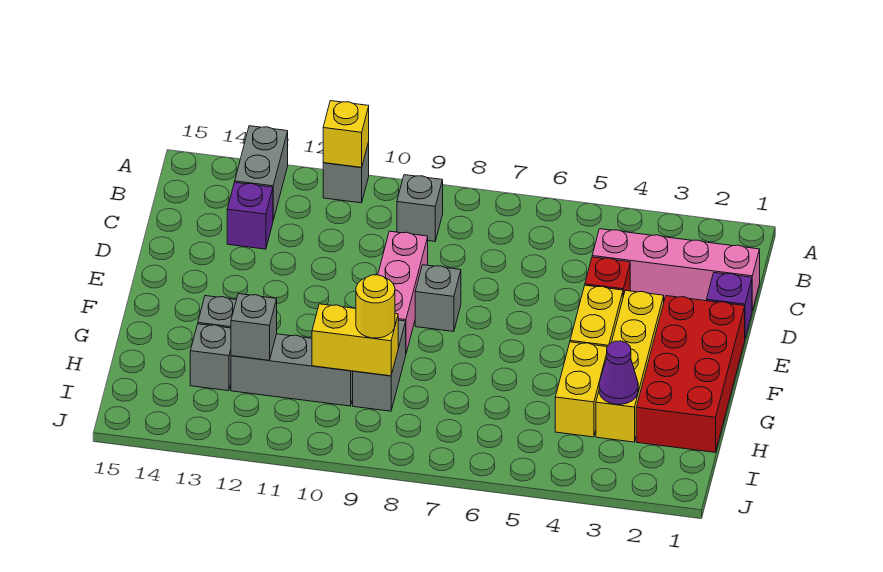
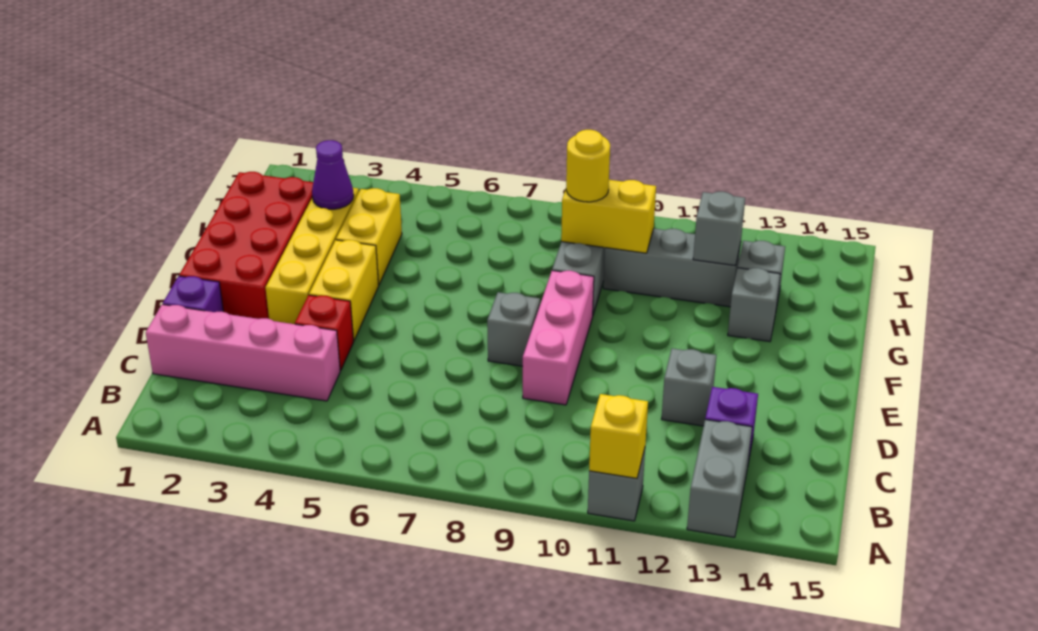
grey brick B9 level 1 -> grey brick D12 level 1

